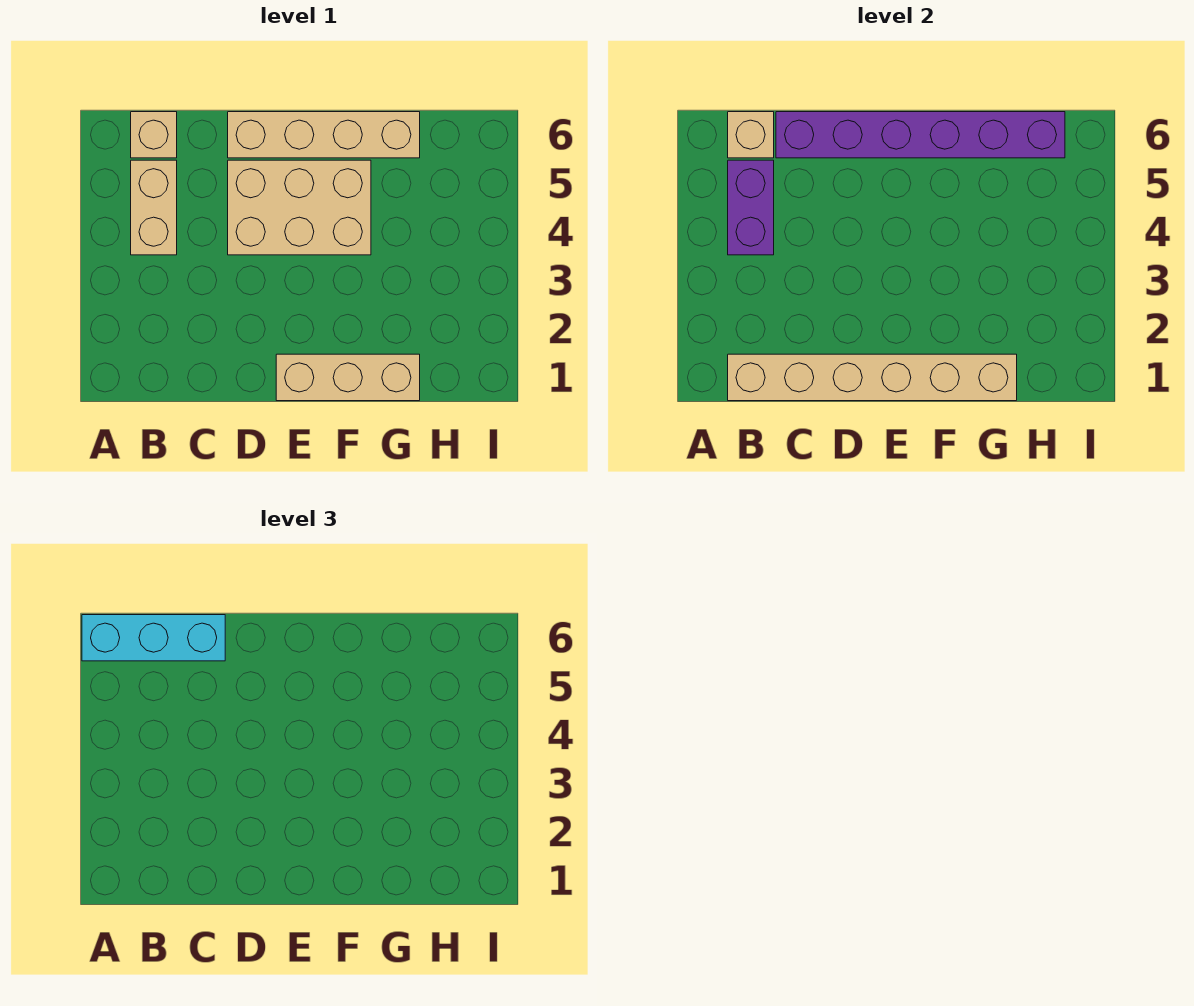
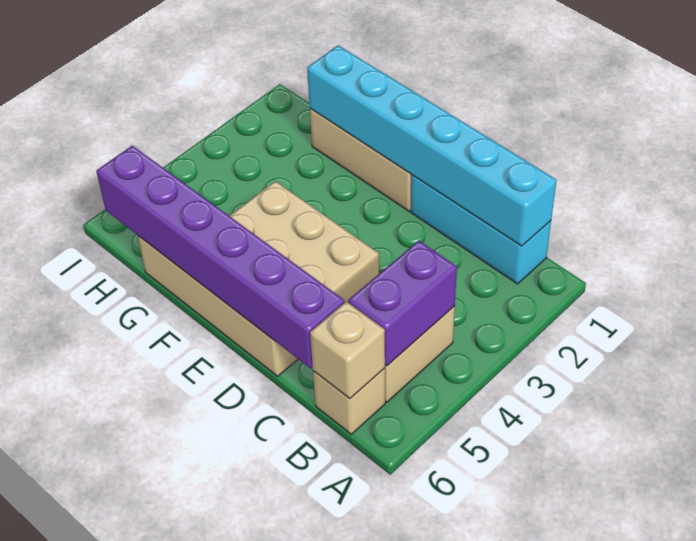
cyan brick A6:C6 level 3 -> cyan brick B1:D1 level 1
tan brick B1:G1 level 2 -> cyan brick B1:G1 level 2

